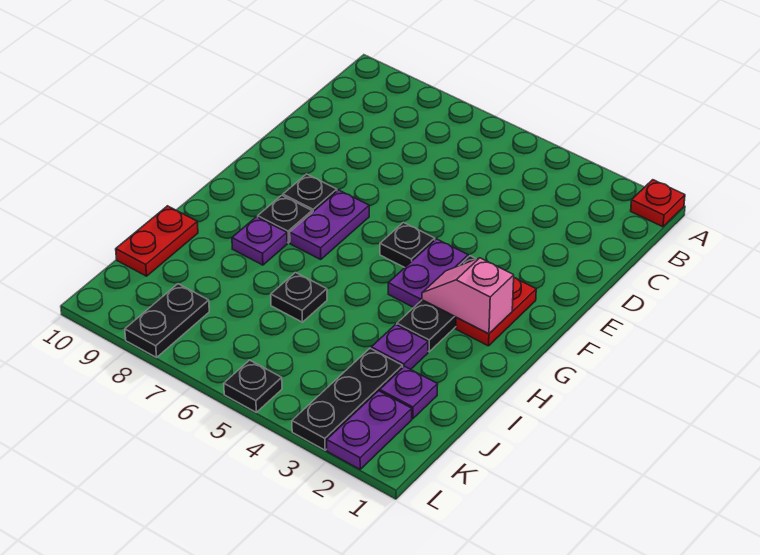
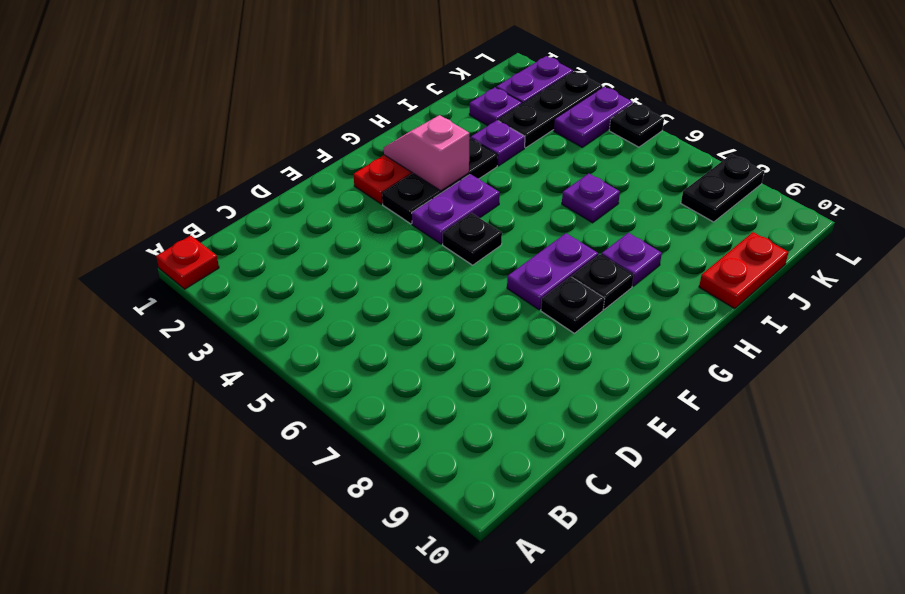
pink slope G2:G3 level 2 top 2 -> pink slope G2:G3 level 2 top 3
black plate I6 level 1 -> purple plate I6 level 1
none -> purple plate K4:L4 level 1

